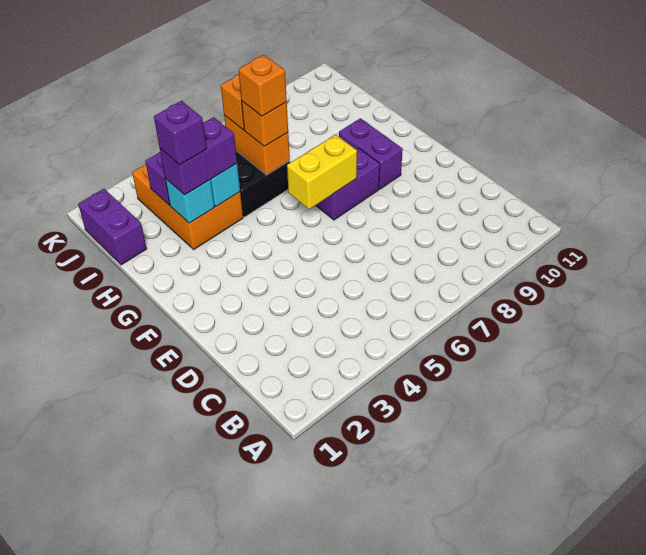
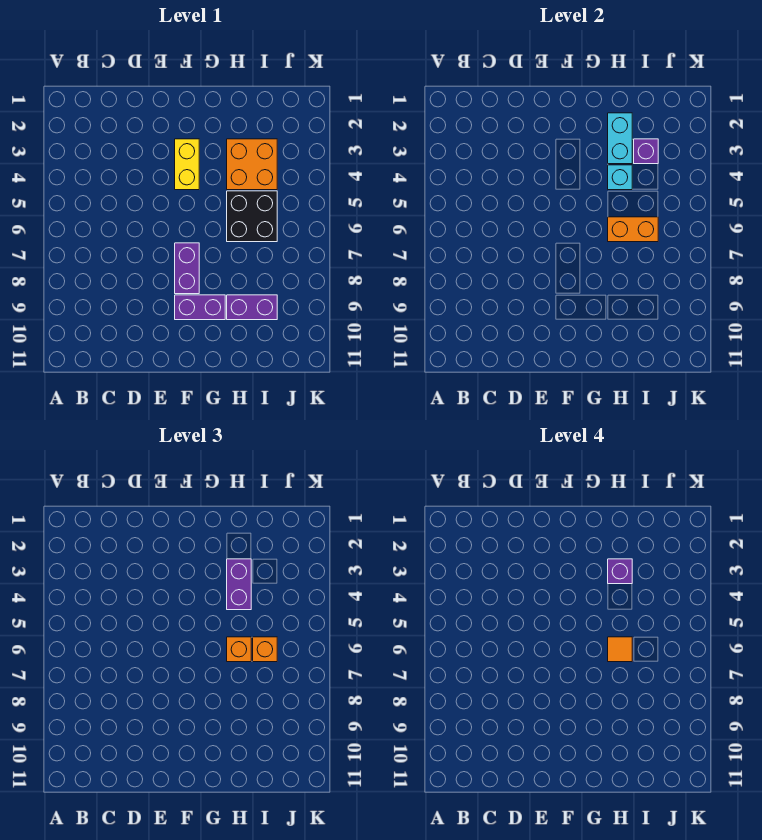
yellow brick F6:F7 level 2 -> yellow brick F3:F4 level 1
orange brick H3:J4 level 1 -> orange brick H3:I4 level 1
cyan brick H3 level 2 -> cyan brick H2:H3 level 2
orange brick H6 level 4 -> orange tile H6 level 4
purple brick I1:J1 level 1 -> purple brick H9:I9 level 1

